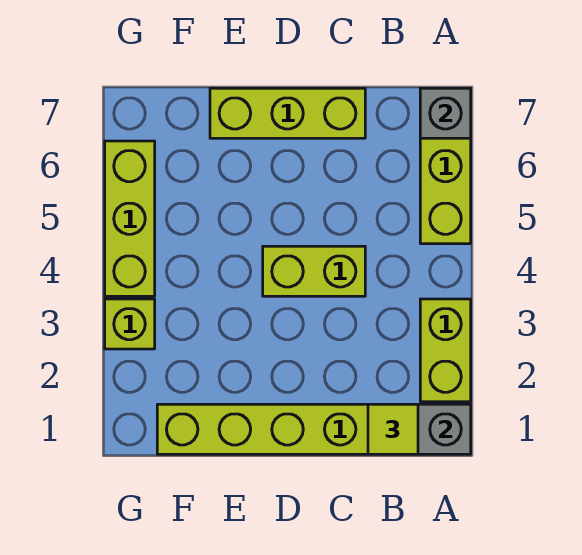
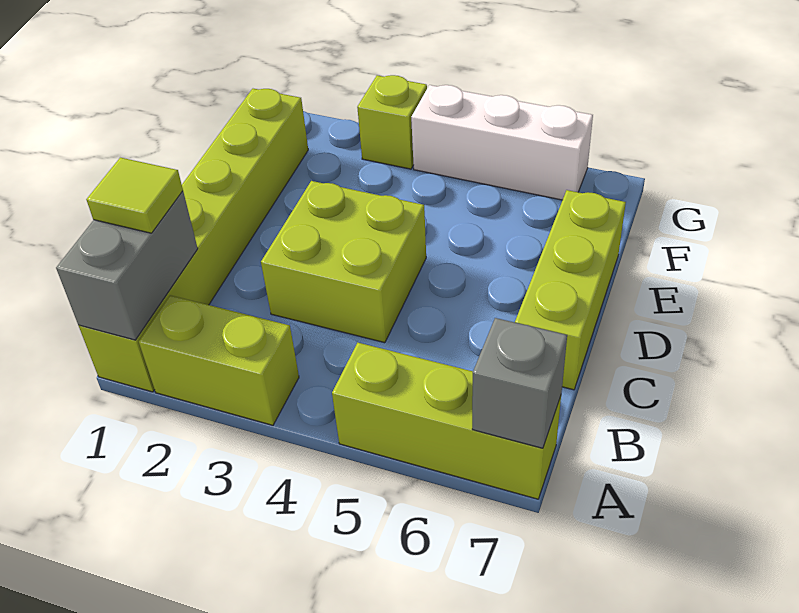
lime brick C4:D4 level 1 -> lime brick C3:D4 level 1
lime brick G4:G6 level 1 -> white brick G4:G6 level 1

